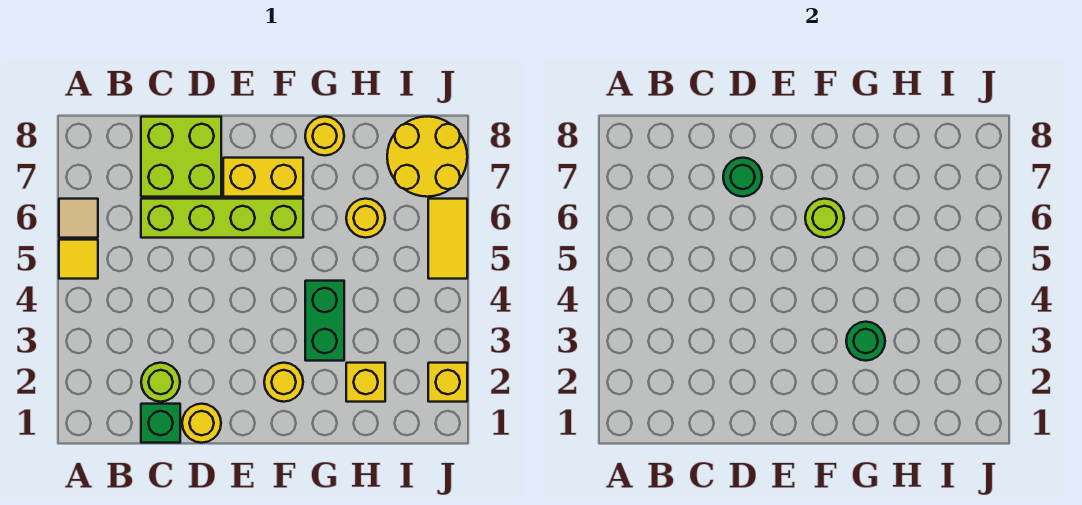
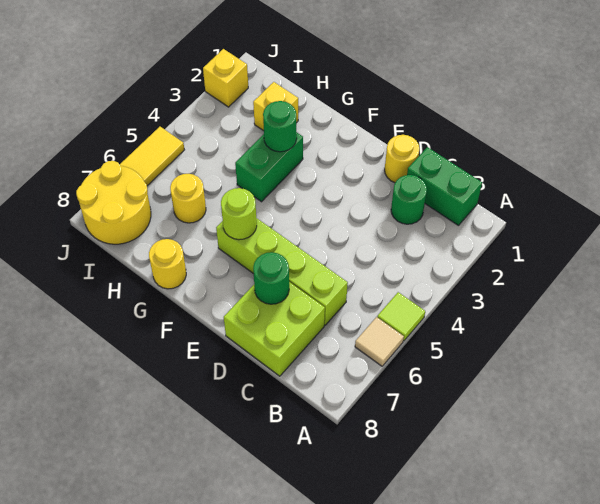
yellow tile A5 level 1 -> lime tile A5 level 1
green brick C1 level 1 -> green brick B1:C1 level 1
lime round brick C2 level 1 -> green round brick C2 level 1
yellow brick E7:F7 level 1 -> none
yellow round brick F2 level 1 -> none

